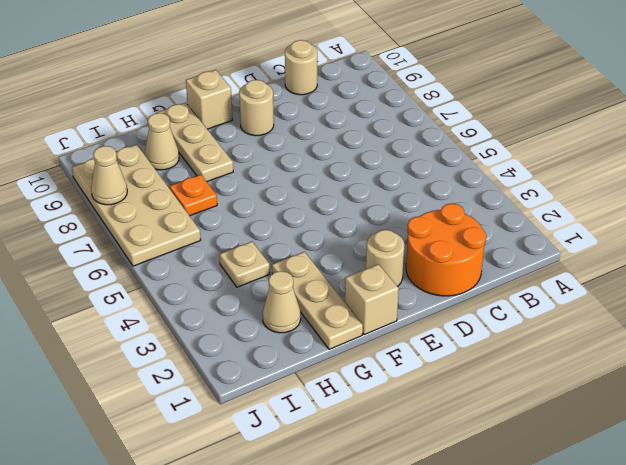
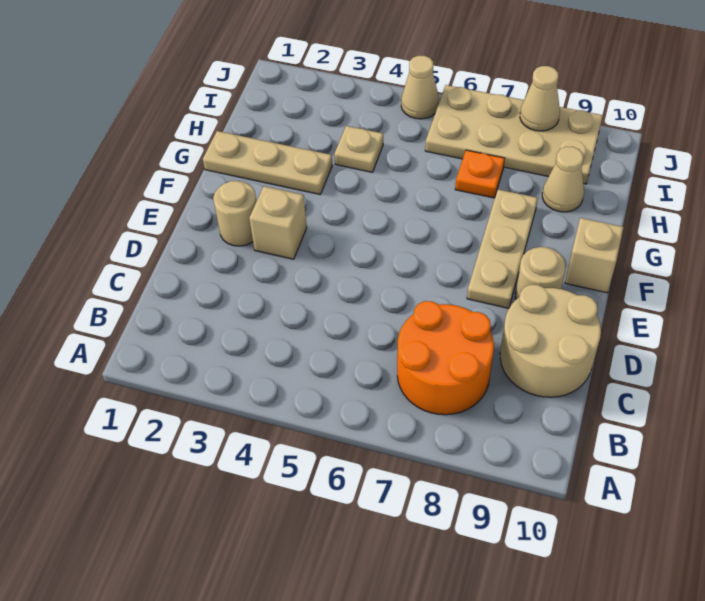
orange round brick C1:D2 level 1 -> orange round brick B7:C8 level 1
tan round brick C10 level 1 -> tan round brick C9:D10 level 1
tan brick F1 level 1 -> tan brick E3 level 1
tan plate G8:G10 level 1 -> tan plate E8:G8 level 1
tan cone H2 level 1 -> tan cone J5 level 1

